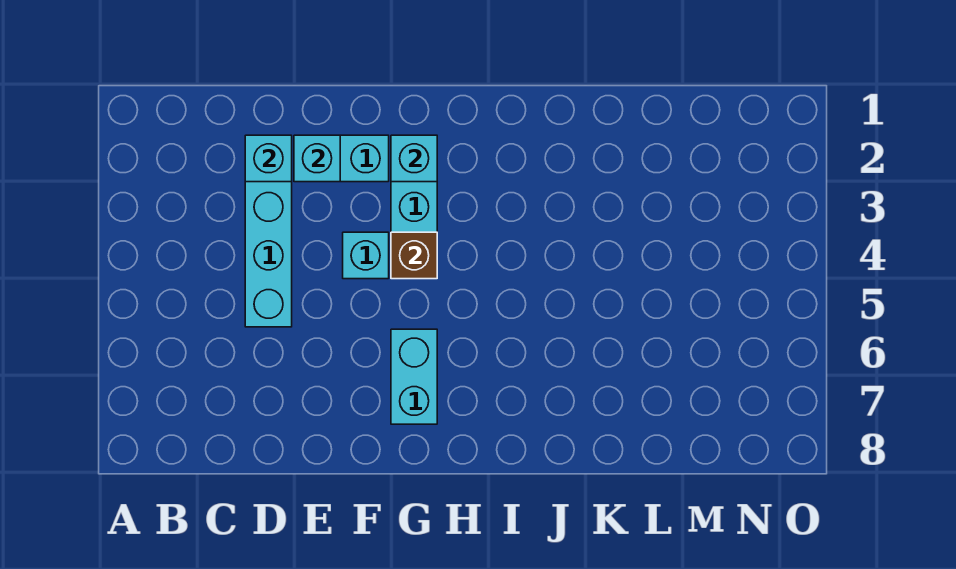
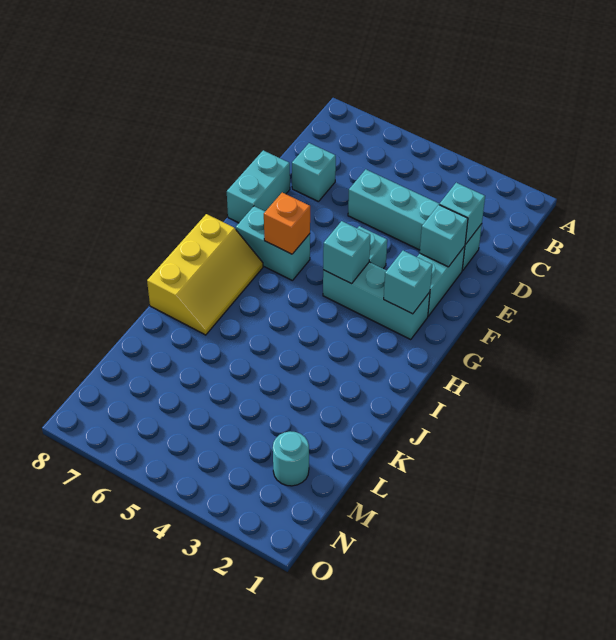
none -> cyan brick D7 level 1
none -> cyan brick E8:F8 level 1
brown brick G4 level 2 -> cyan brick G4 level 2
none -> orange brick G6 level 2
none -> yellow slope H7:J8 level 1 top 8
none -> cyan round brick M2 level 1

